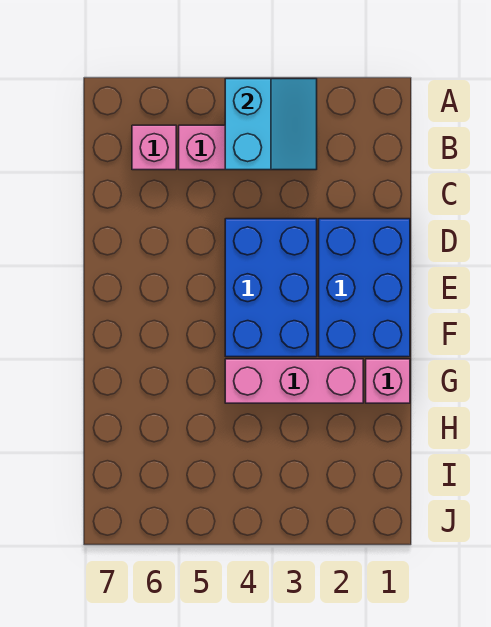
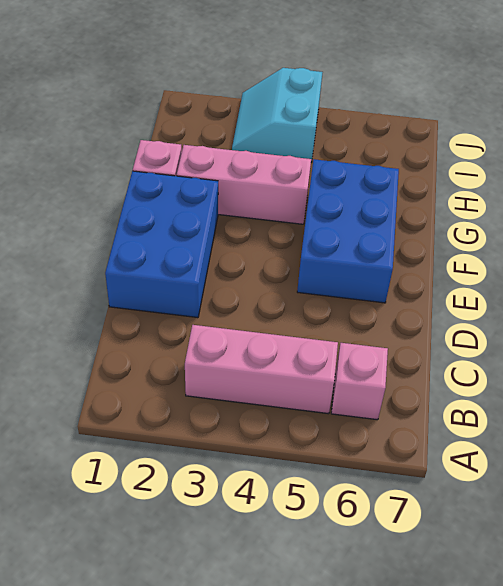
cyan slope A3:B4 level 2 top 4 -> cyan slope I3:J4 level 1 top 4
blue brick D3:F4 level 1 -> blue brick E5:G6 level 1

